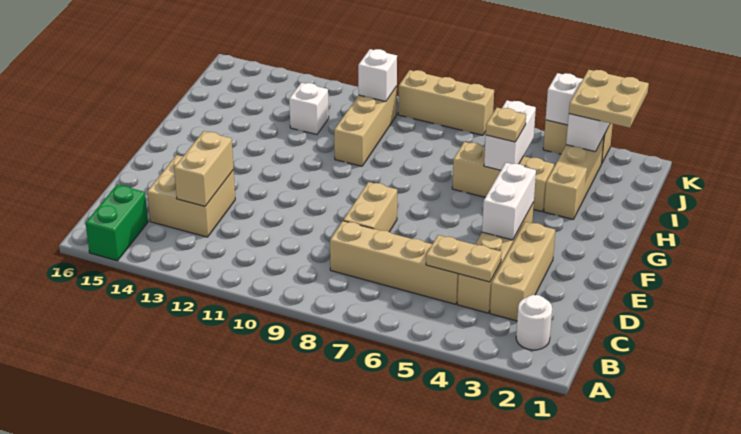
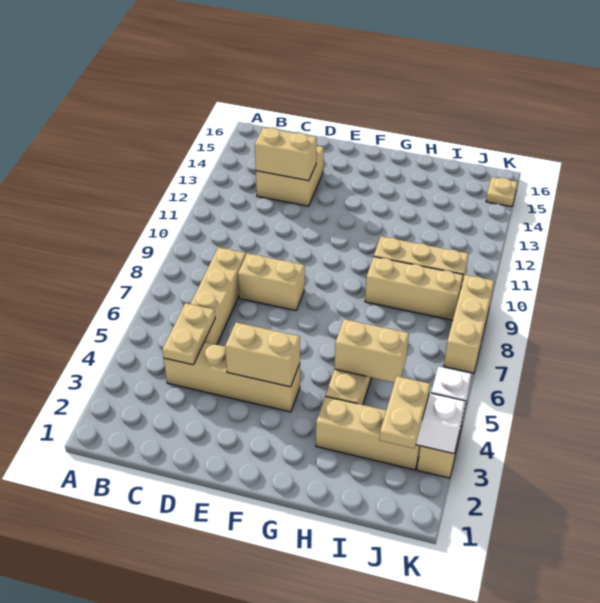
green brick A15:B15 level 1 -> none
white round brick B2 level 1 -> none
tan brick C3:E3 level 1 -> tan brick H9:J9 level 1
white brick E4:F4 level 2 -> tan brick E4:F4 level 2
white brick H5:I5 level 2 -> tan brick H5:I5 level 2
tan plate H5 level 3 -> tan plate K15 level 1
white brick I12 level 1 -> none
tan plate J2:K3 level 3 -> tan plate J2:J3 level 3
white brick J10 level 2 -> none

